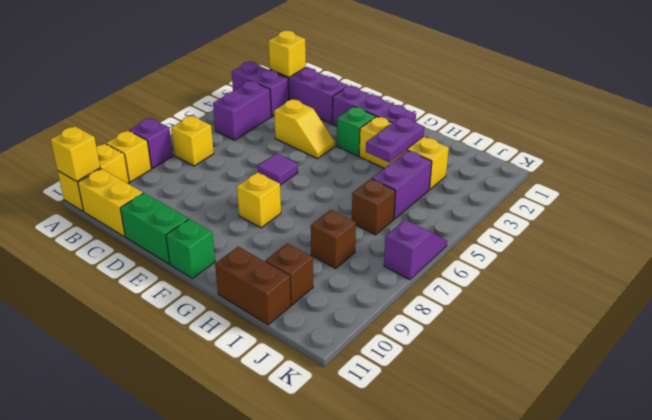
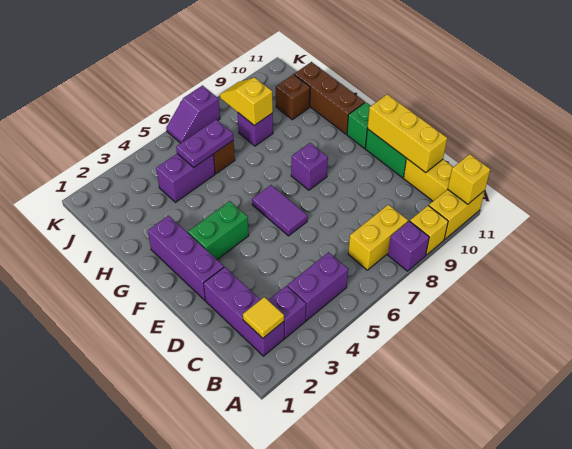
purple brick A3:B3 level 1 -> purple brick B3 level 1
yellow brick B2 level 2 -> yellow tile B2 level 2
yellow brick B7 level 1 -> yellow brick B7:B8 level 1
yellow slope D4:E4 level 1 top D -> yellow slope I8:J8 level 2 top I
purple tile E6 level 1 -> purple tile E6:F6 level 1
green brick F3 level 1 -> green brick F3:F4 level 1
yellow brick F8 level 1 -> purple brick F8 level 1
yellow brick G3:I3 level 1 -> yellow brick C11:E11 level 2
purple plate H3:H4 level 2 -> purple plate I5:I6 level 2
brown brick H11:I11 level 1 -> brown brick G11:I11 level 1
brown brick I8 level 1 -> purple brick I8 level 1

